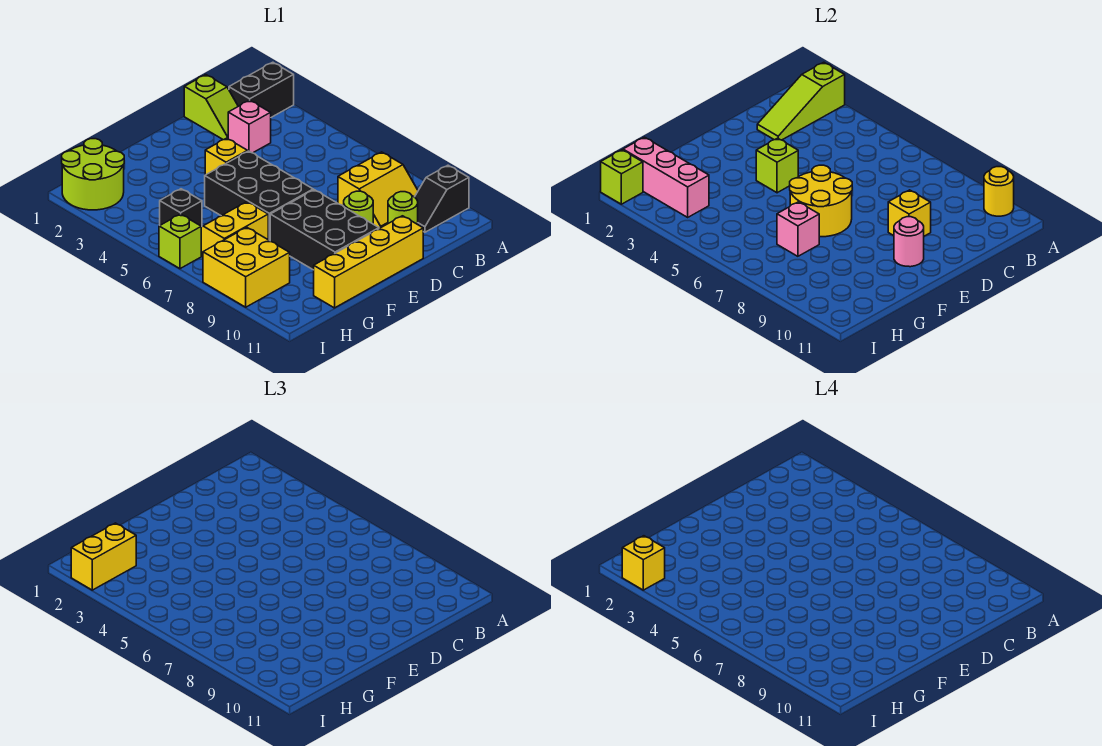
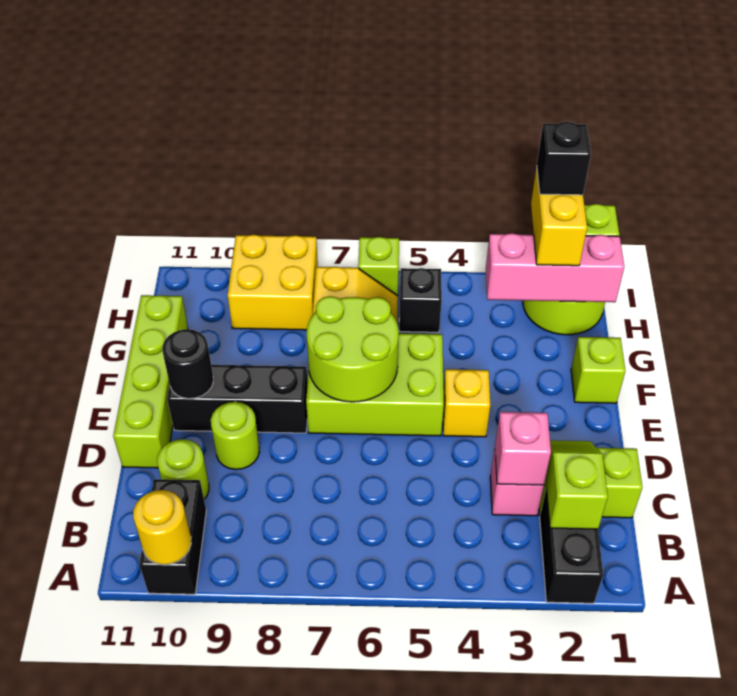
lime slope A2:C2 level 2 top A -> lime slope B2:C2 level 2 top B
black slope A10:B10 level 1 top A -> black brick A10:B10 level 1
yellow slope B8:C9 level 1 top 8 -> none
yellow brick D9 level 2 -> none
yellow brick D11:G11 level 1 -> lime brick D11:G11 level 1
lime brick E4 level 2 -> lime brick F1 level 1
black brick E5:F7 level 1 -> lime brick E5:F7 level 1
yellow round brick E6:F7 level 2 -> lime round brick E6:F7 level 2
black brick E8:F10 level 1 -> black brick E8:E10 level 1
pink round brick E10 level 2 -> black round brick E10 level 2
pink brick G7 level 2 -> pink brick C3 level 2
yellow brick I2 level 4 -> black brick I2 level 4

